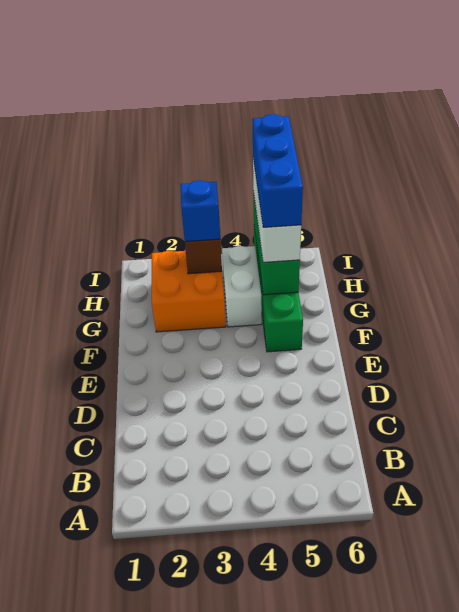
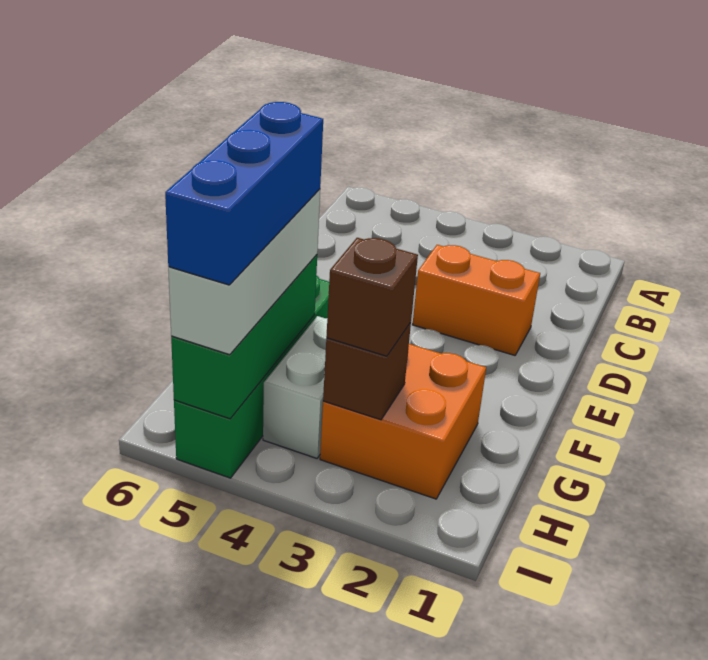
none -> orange brick D2:D3 level 1
blue brick H3 level 3 -> brown brick H3 level 3

